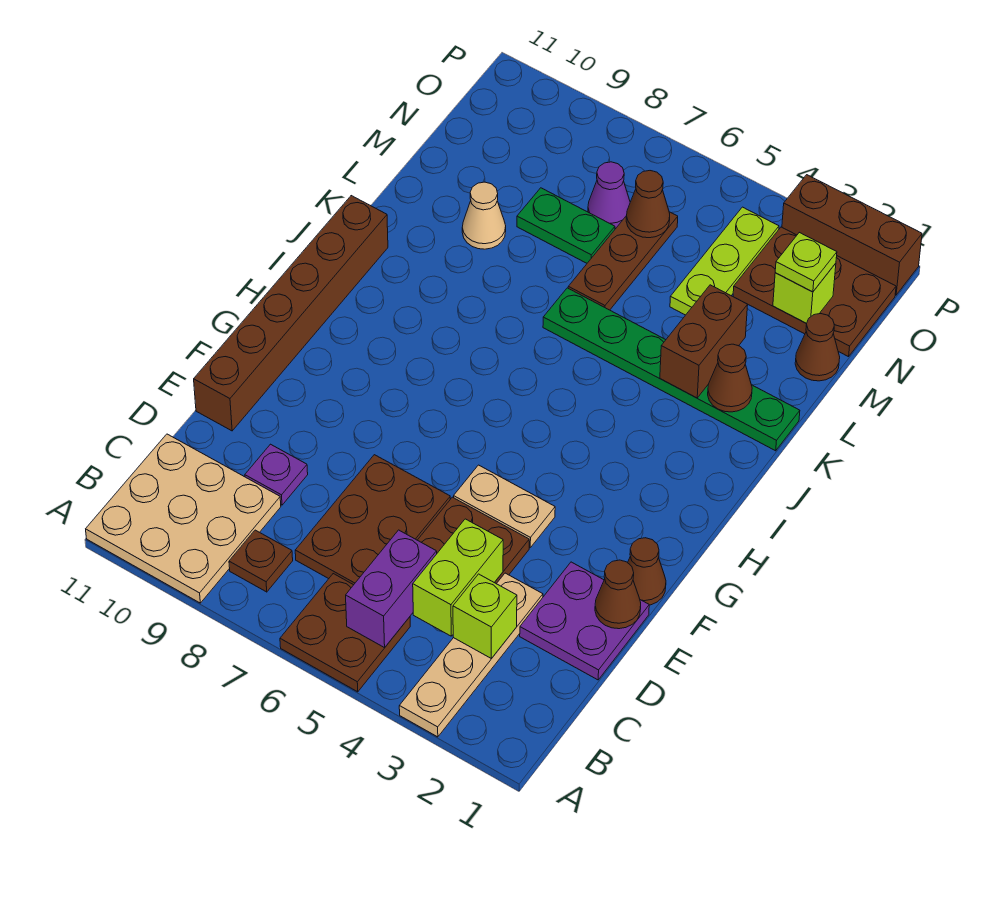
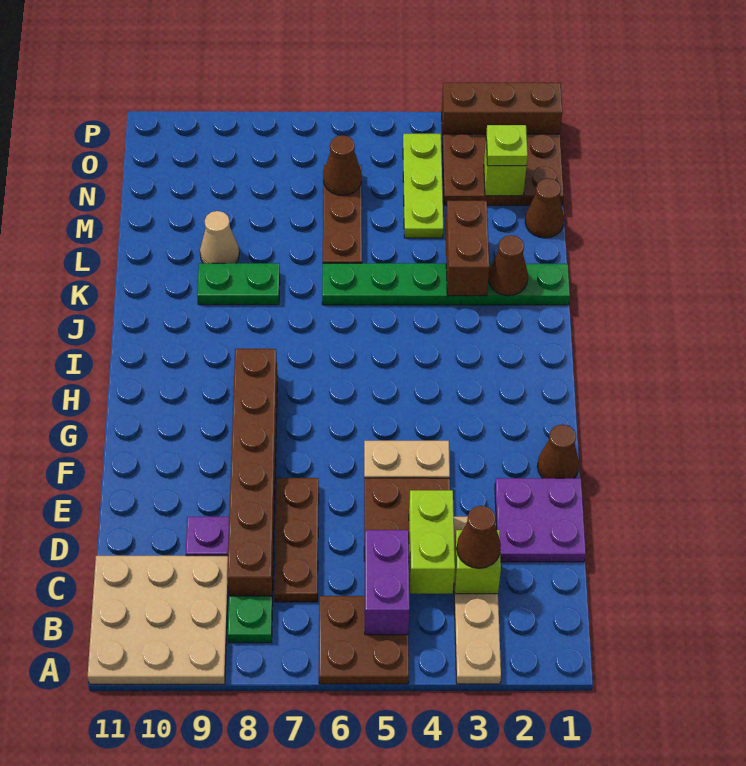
brown plate B8 level 1 -> green plate B8 level 1
brown plate C6:E7 level 1 -> brown plate C7:E7 level 1
brown cone E1 level 2 -> brown cone C3 level 3
brown brick E11:J11 level 1 -> brown brick C8:H8 level 1
green plate M7:M8 level 1 -> green plate K8:K9 level 1
purple cone N7 level 1 -> none

